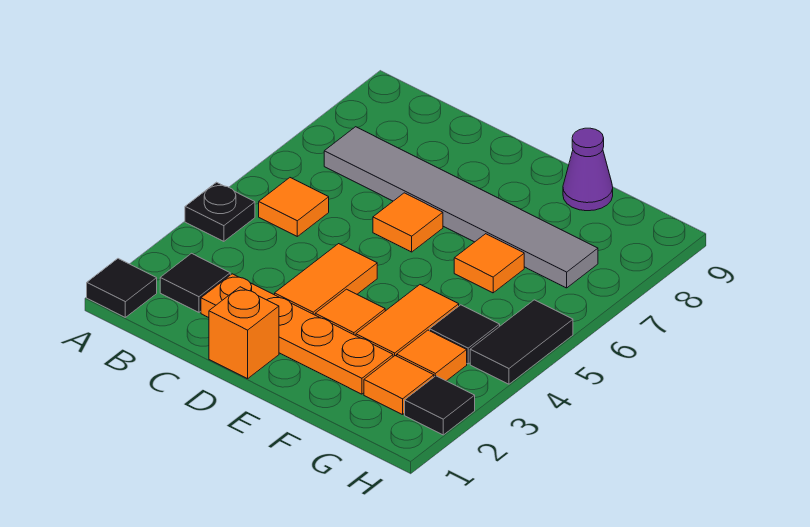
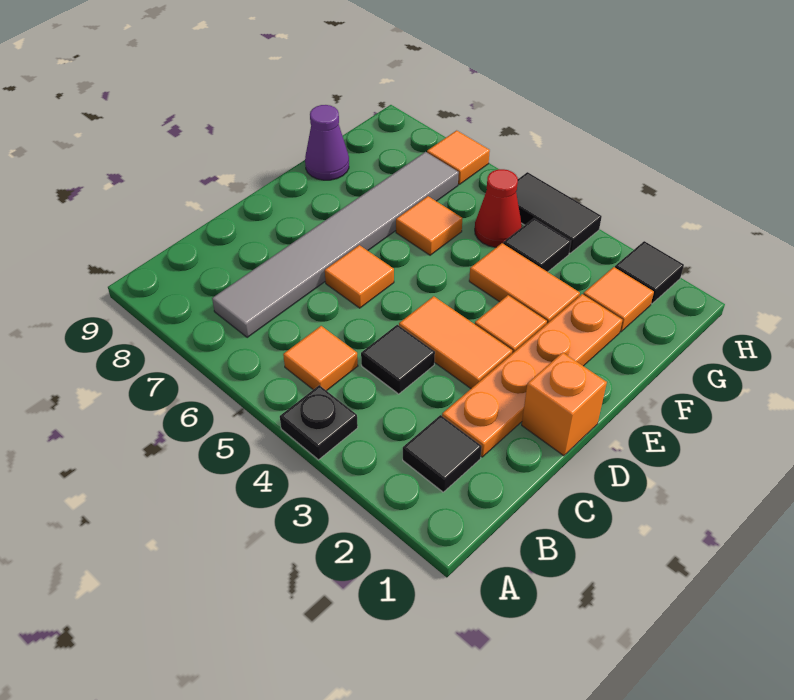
black tile A1 level 1 -> black tile C4 level 1
orange tile G3 level 1 -> orange tile H7 level 1
none -> red cone G5 level 1

